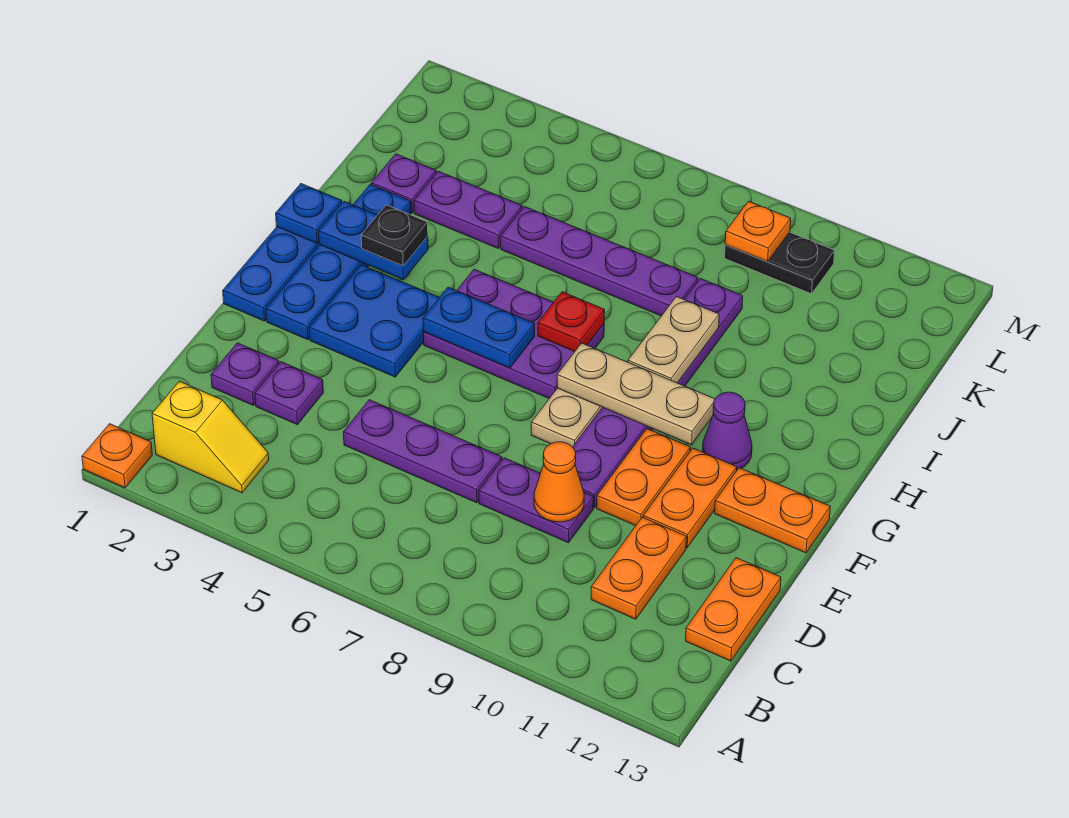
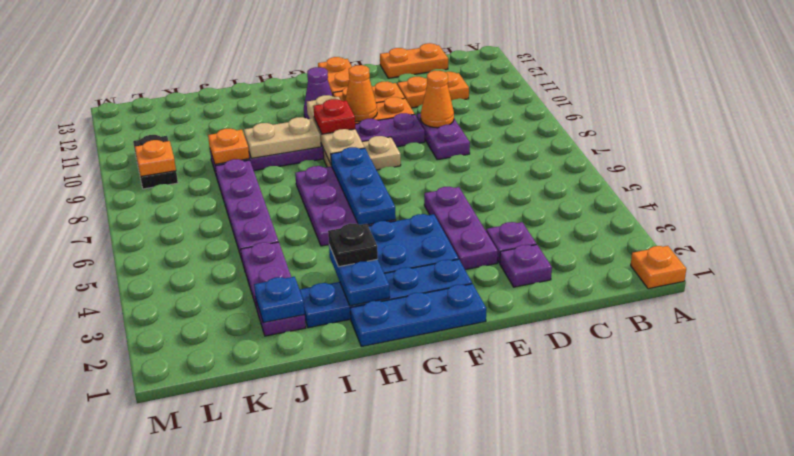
yellow slope B2:B3 level 1 top 2 -> none
purple plate D5:D7 level 1 -> purple plate E3:E5 level 1
none -> orange cone F10 level 2
blue plate G5:G6 level 2 -> blue plate G5:G7 level 2
blue plate H1 level 2 -> blue plate J2 level 2
red plate H7 level 2 -> red plate G9 level 3
none -> orange plate J9 level 2

